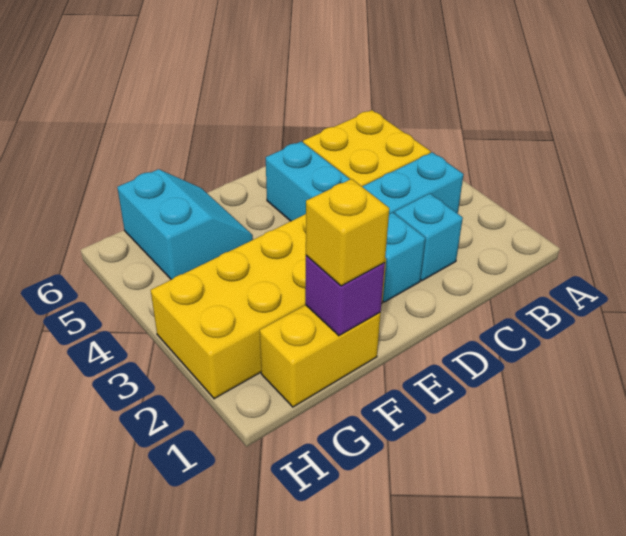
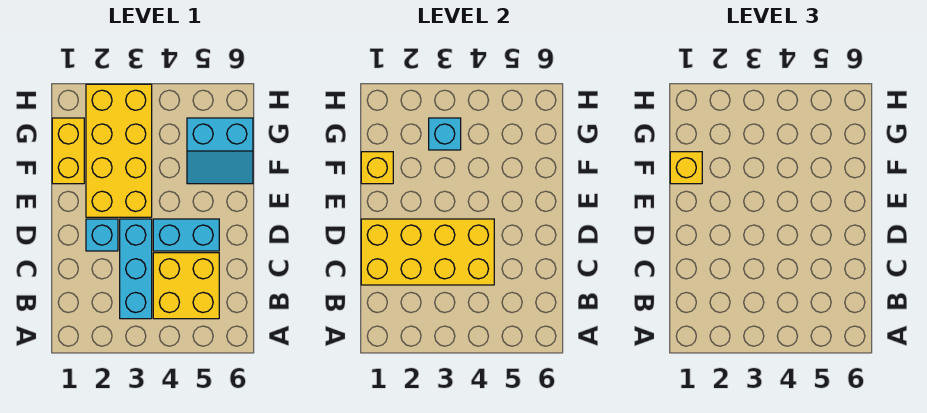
none -> yellow brick C1:D4 level 2
cyan brick C2 level 1 -> cyan brick G3 level 2
purple brick F1 level 2 -> yellow brick F1 level 2

